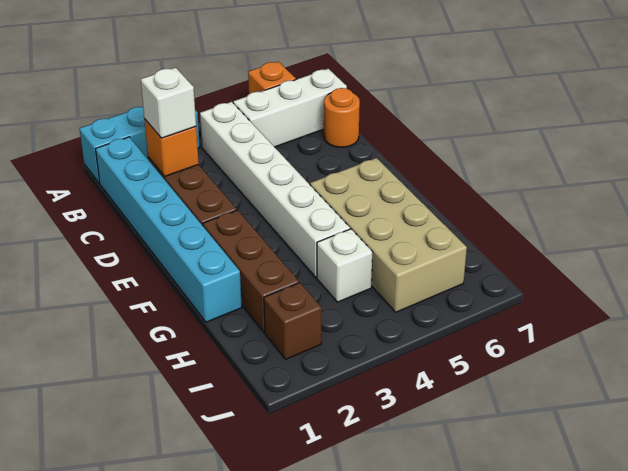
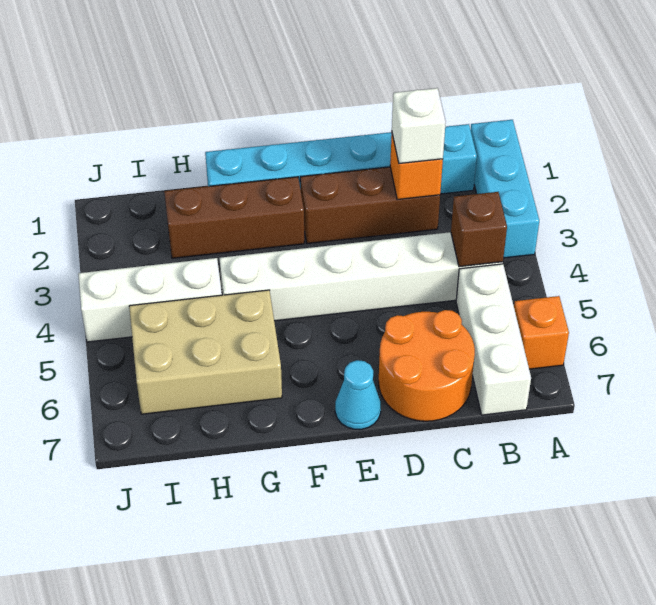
orange round brick C7 level 1 -> orange round brick C6:D7 level 1
none -> cyan cone E7 level 1
tan brick F5:I6 level 1 -> tan brick G5:I6 level 1
white brick H4 level 1 -> white brick H4:J4 level 1
brown brick I2 level 1 -> brown brick B4 level 2

